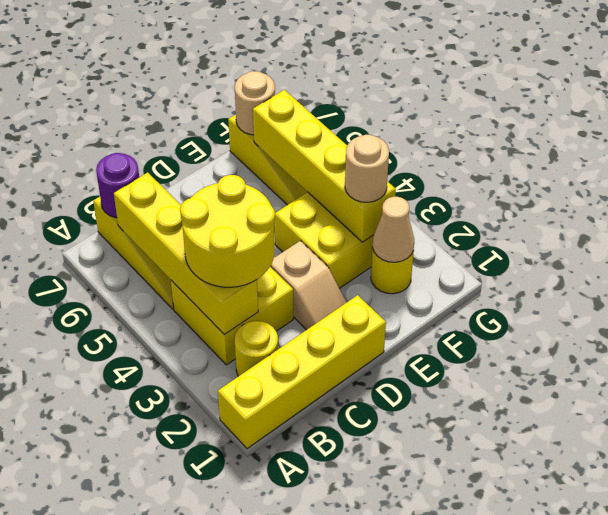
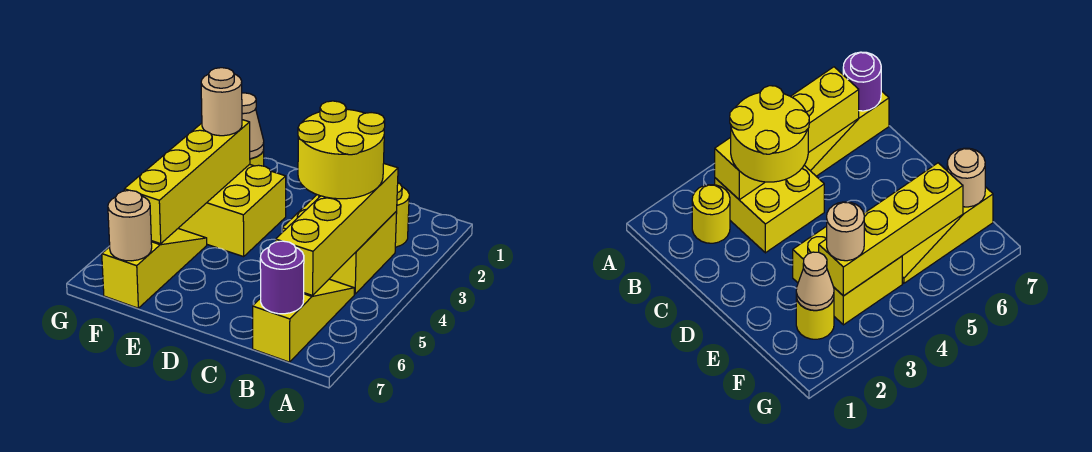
yellow brick A1:D1 level 1 -> none
tan slope D2:D3 level 1 top 3 -> none

